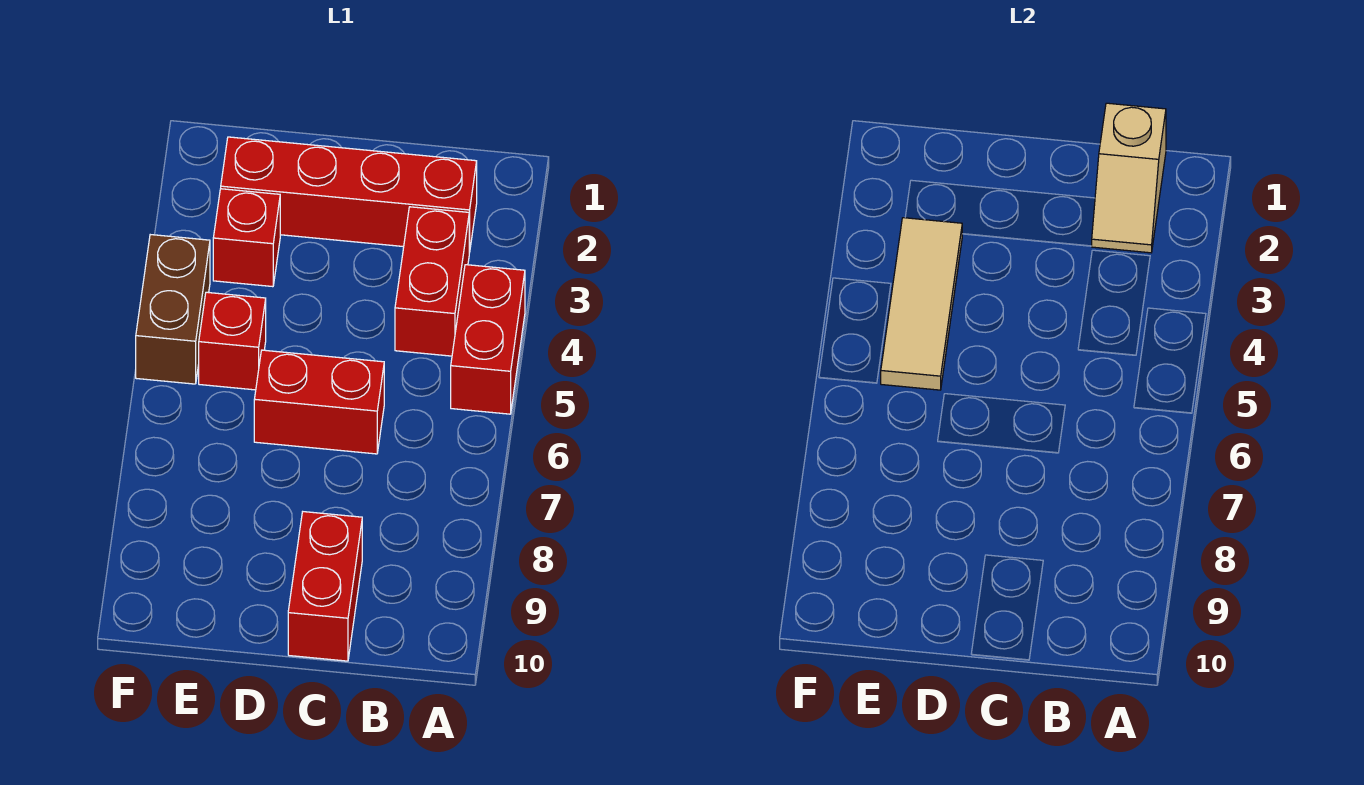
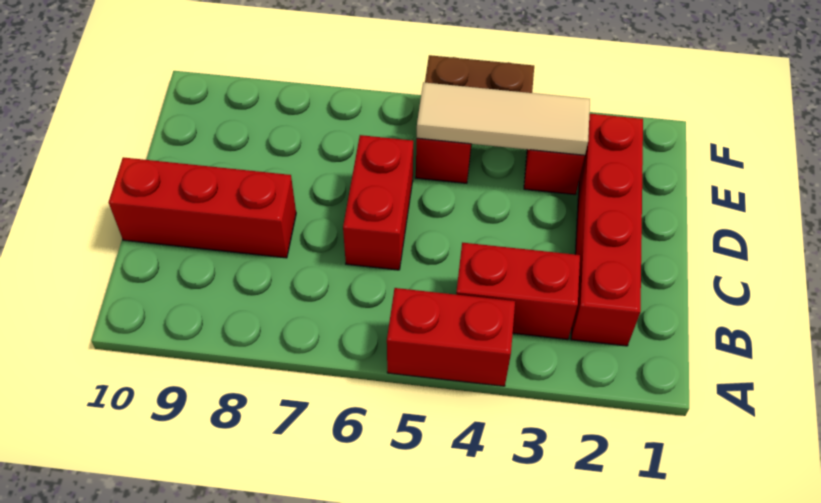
tan slope B1:B2 level 2 top 1 -> none
red brick C9:C10 level 1 -> red brick C8:C10 level 1

